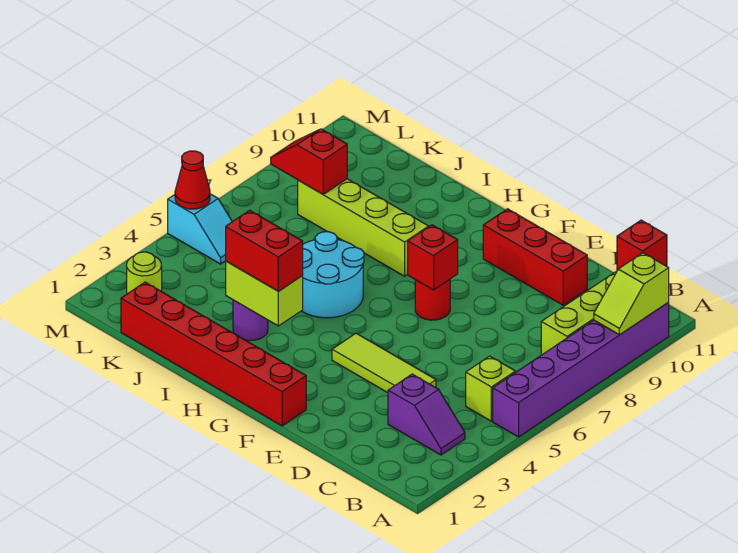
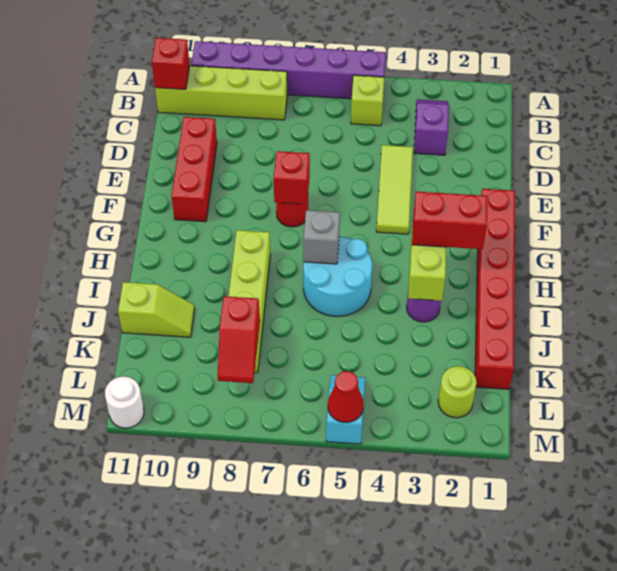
lime slope A9:A10 level 2 top 10 -> lime slope J10:J11 level 1 top 11
red brick H3:I3 level 3 -> red brick H2:H3 level 3
none -> grey brick H6 level 2
none -> white round brick M11 level 1

